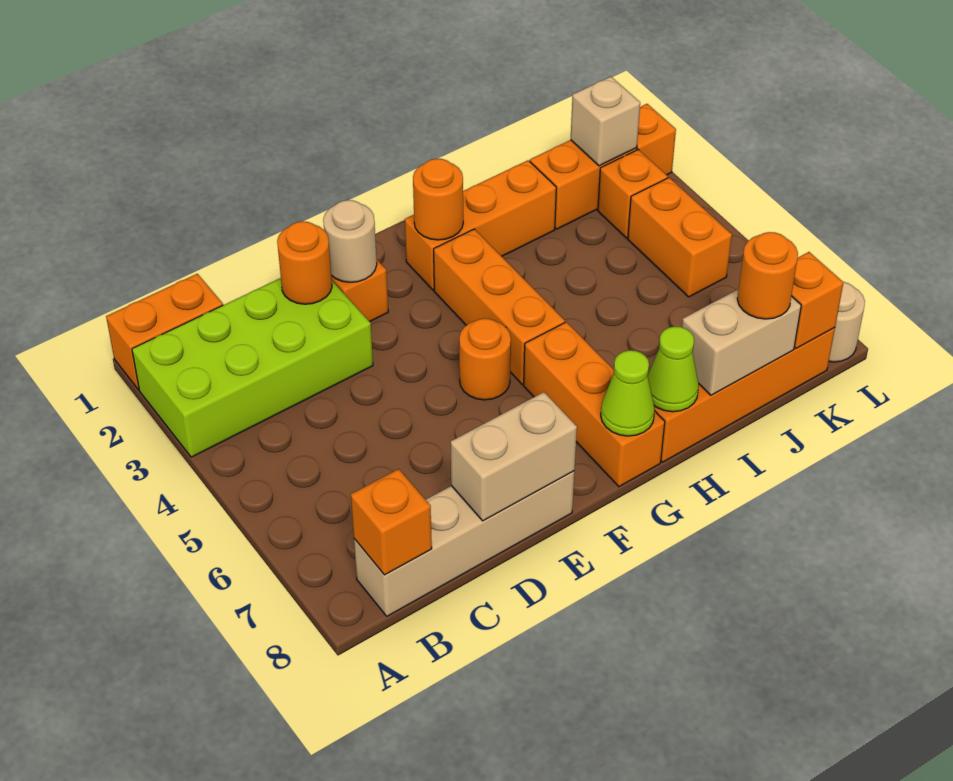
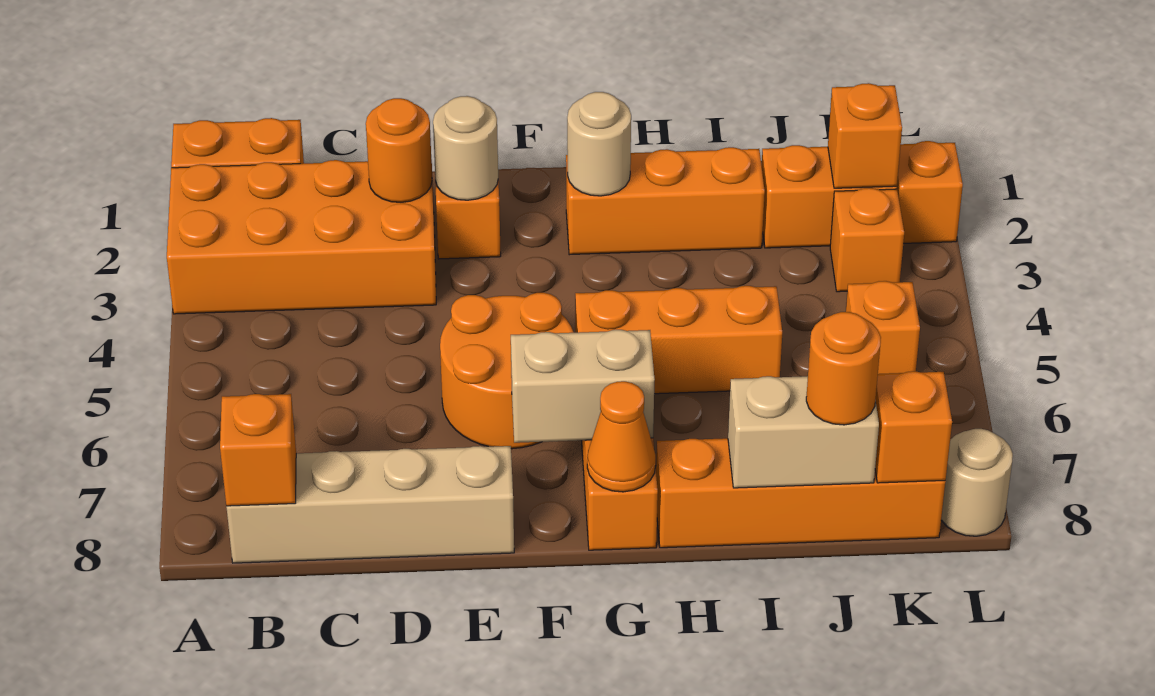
lime brick A2:D3 level 1 -> orange brick A2:D3 level 1
tan brick D8:E8 level 2 -> tan brick F7:G7 level 2
orange round brick F5 level 1 -> orange round brick E5:F6 level 1
orange round brick G2 level 2 -> tan round brick G2 level 2
orange brick G3:G5 level 1 -> orange brick G5:I5 level 1
lime cone G8 level 2 -> orange cone G8 level 2
lime cone H8 level 2 -> none
tan brick K2 level 2 -> orange brick K2 level 2
orange brick K4:K5 level 1 -> orange brick K5 level 1

